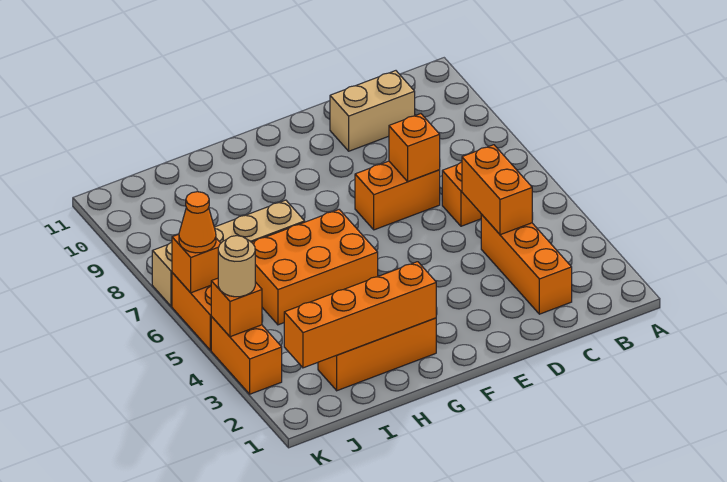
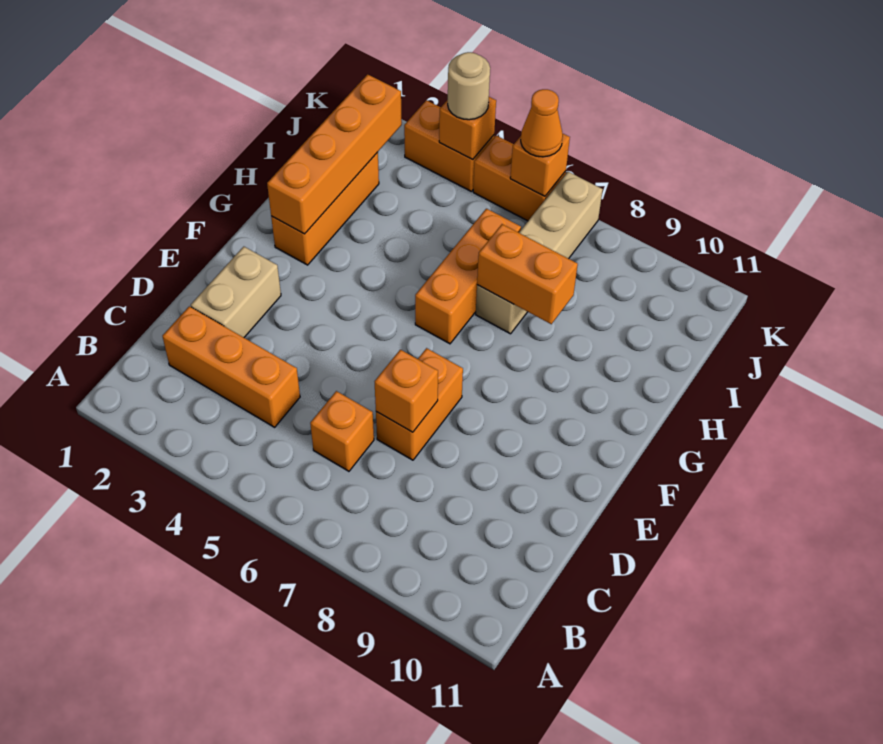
orange brick C4:C5 level 2 -> orange brick H7:H8 level 2
tan brick C10:D10 level 1 -> tan brick D2:E2 level 1
orange brick G5:I6 level 1 -> orange brick G6:I6 level 1

